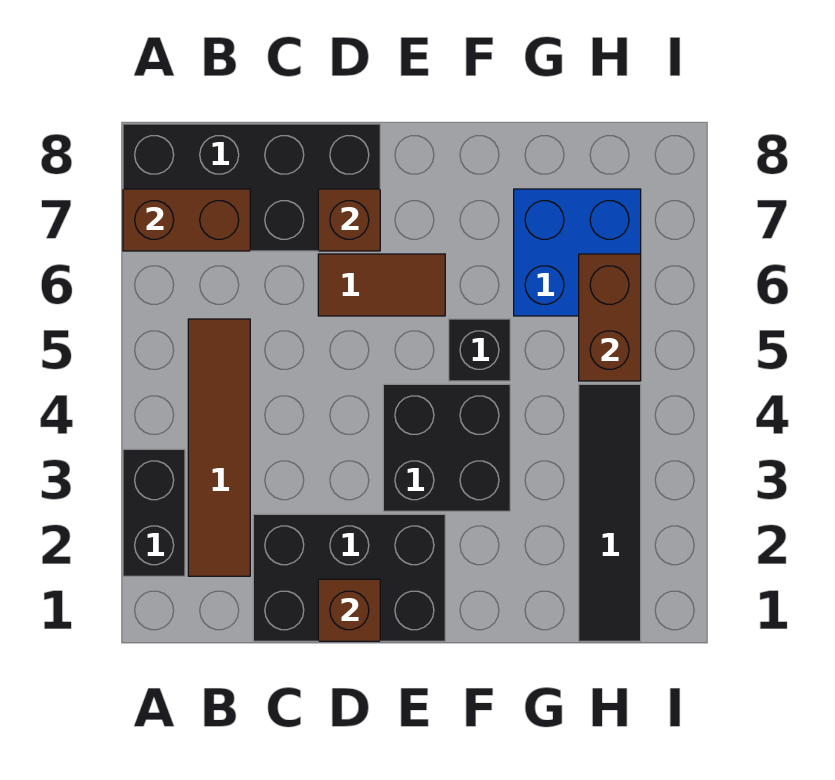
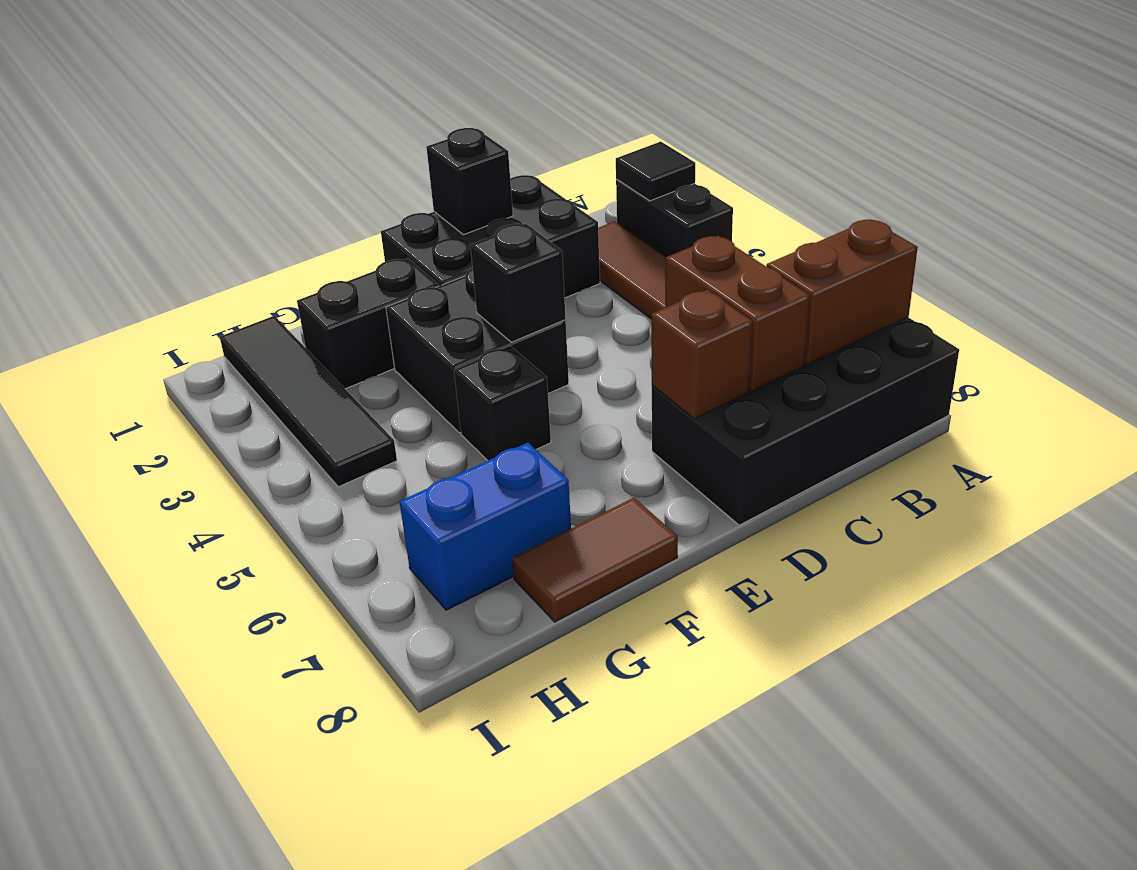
none -> black tile A2 level 2
brown brick D1 level 2 -> black brick D1 level 2
brown tile D6:E6 level 1 -> brown tile F8:G8 level 1
none -> black brick E4 level 2
none -> black brick F2:G2 level 1
blue brick G6:H7 level 1 -> blue brick G7:H7 level 1
brown brick H5:H6 level 2 -> brown brick C6:C7 level 2

